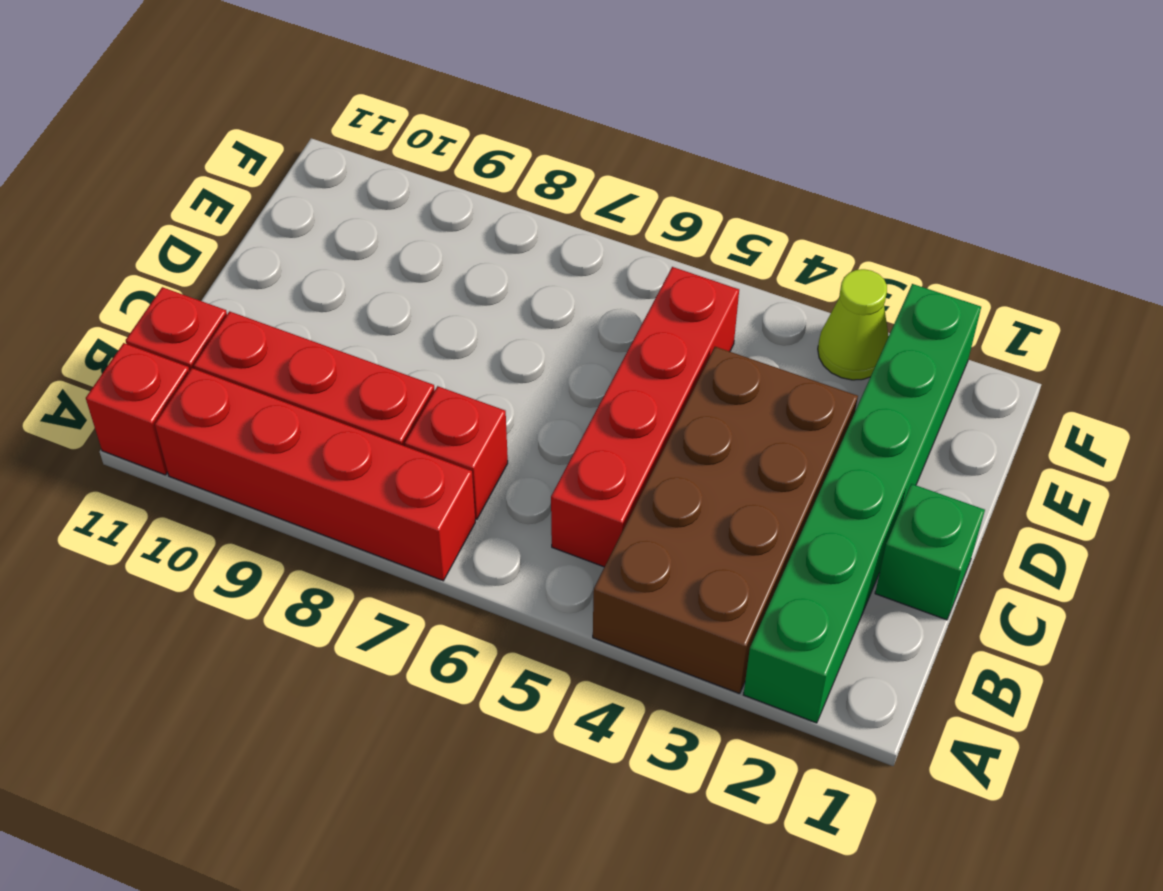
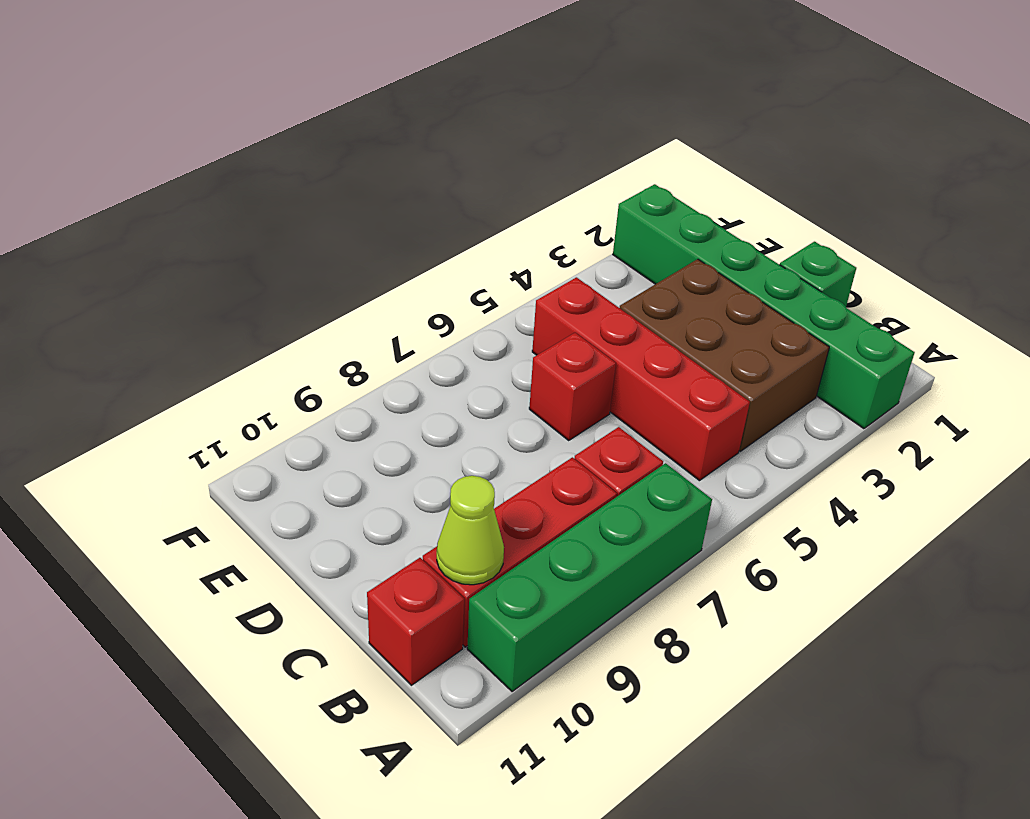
brown brick A3:D4 level 1 -> brown brick B3:D4 level 1
red brick A7:A10 level 1 -> green brick A7:A10 level 1
red brick A11 level 1 -> red brick D6 level 1
lime cone F3 level 1 -> lime cone B10 level 2

